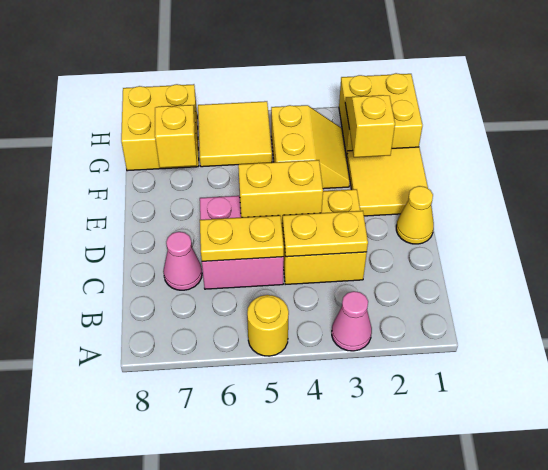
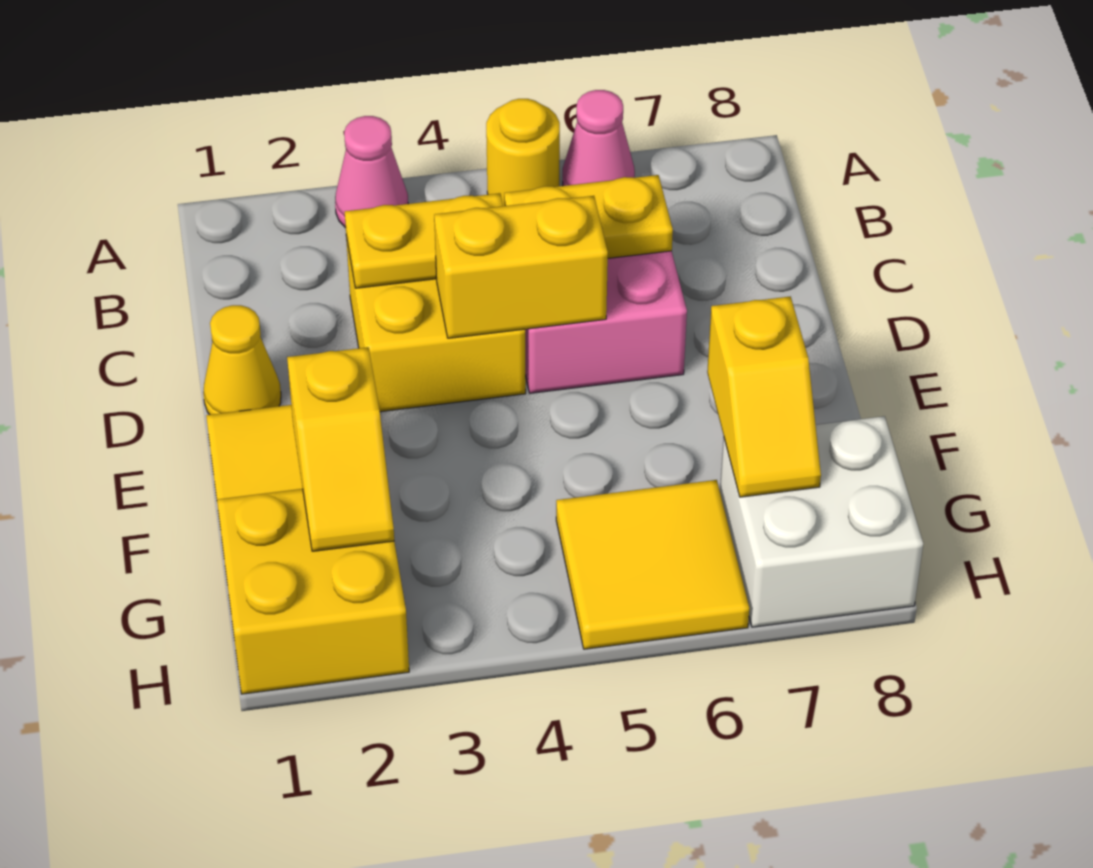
pink cone C7 level 1 -> pink cone A6 level 1
yellow slope F3:G4 level 1 top 4 -> none
yellow brick G7:H8 level 1 -> white brick G7:H8 level 1

